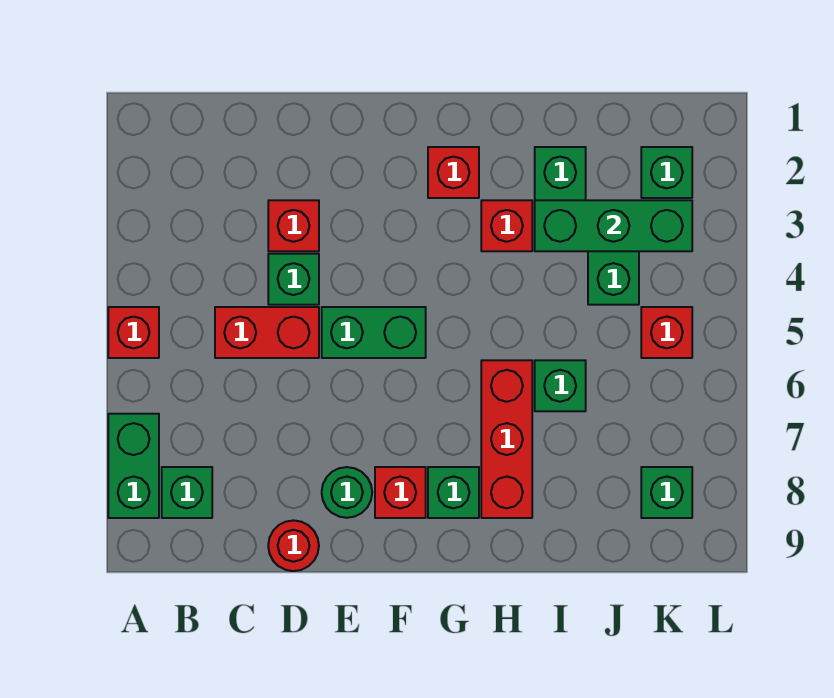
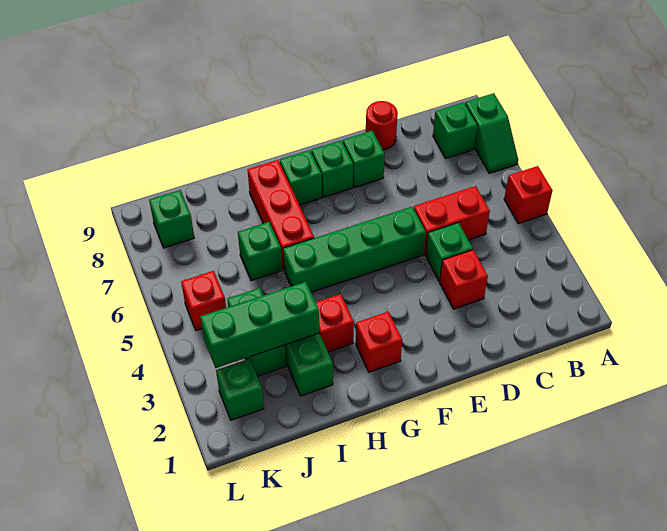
green brick A7:A8 level 1 -> green slope A7:A8 level 1 top 8
green brick E5:F5 level 1 -> green brick E5:H5 level 1
green round brick E8 level 1 -> green brick E8 level 1
red brick F8 level 1 -> green brick F8 level 1

